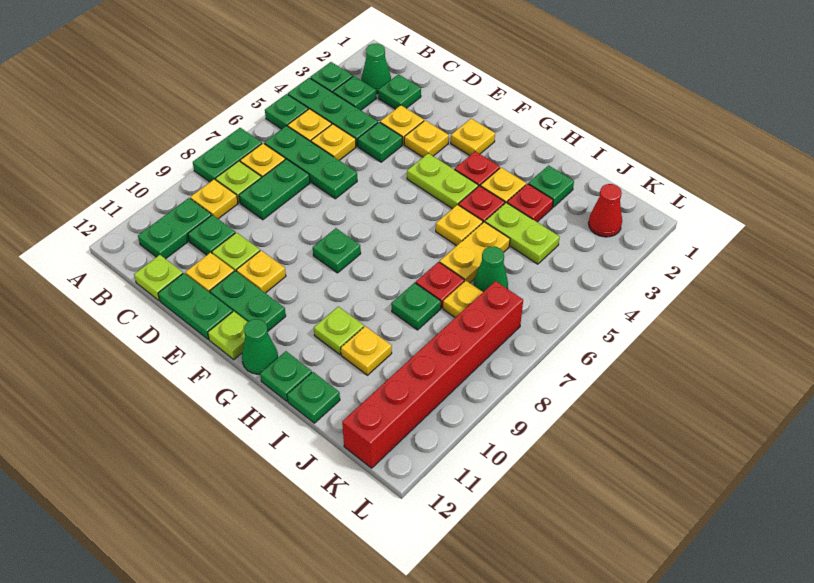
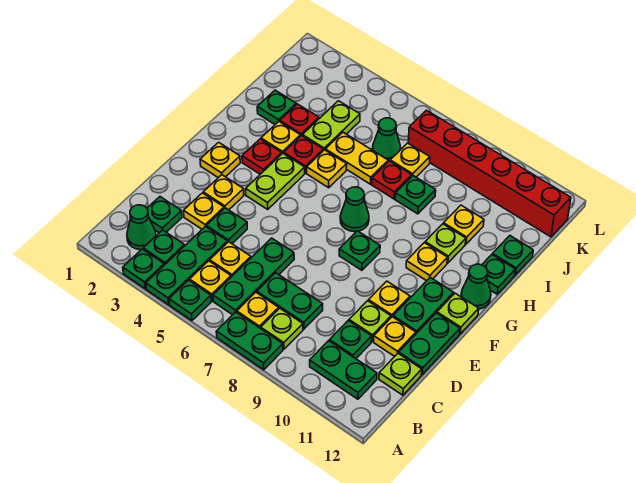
yellow plate B9 level 1 -> yellow plate G10 level 1
none -> green cone G7 level 1
red cone K2 level 1 -> none

